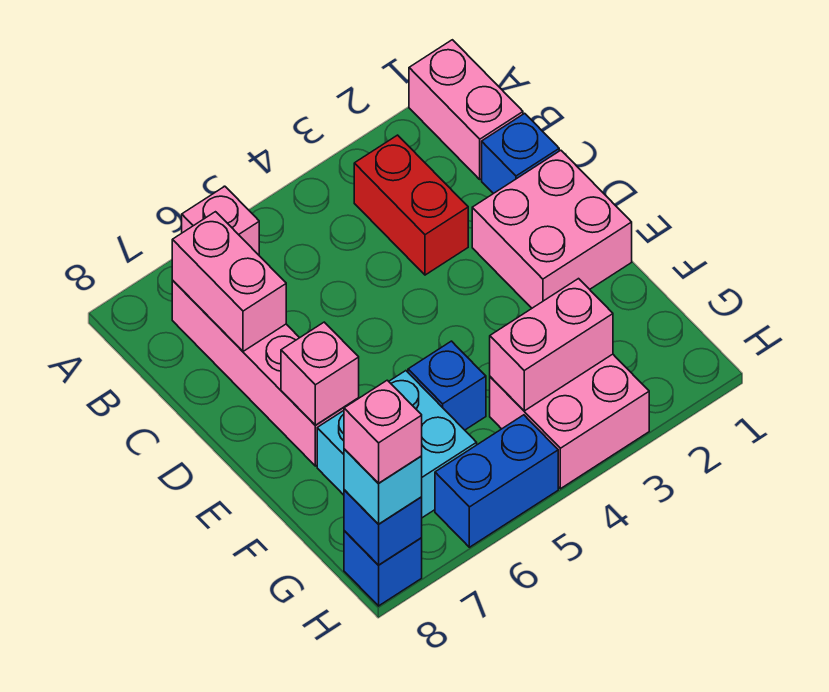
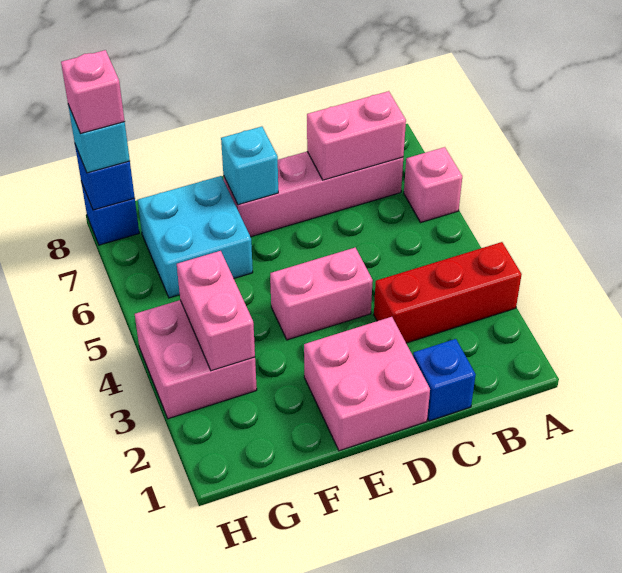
pink brick A1:B1 level 1 -> pink brick D4:E4 level 1
red brick B3:C3 level 1 -> red brick A3:C3 level 1
pink brick E7 level 2 -> cyan brick E7 level 2
blue brick F5 level 1 -> none
blue brick H5:H6 level 1 -> none

